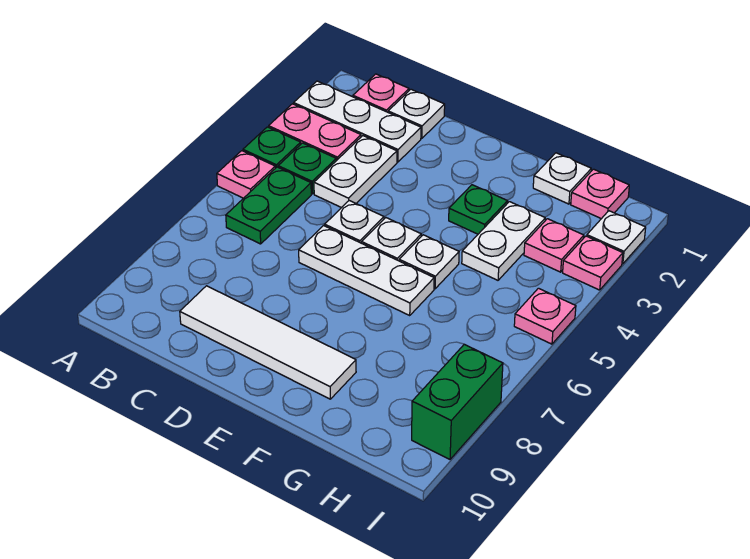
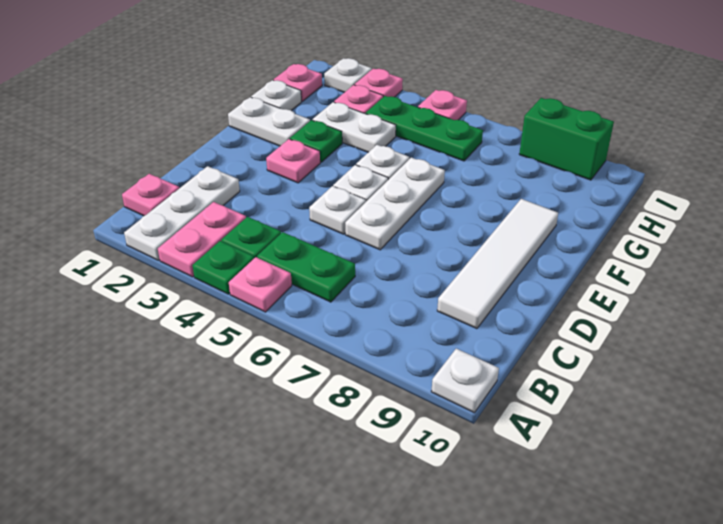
white plate C1 level 1 -> white plate A10 level 1
white plate C3:C4 level 1 -> white plate F1:F2 level 1
none -> pink plate E3 level 1
none -> green plate H4:H6 level 1

